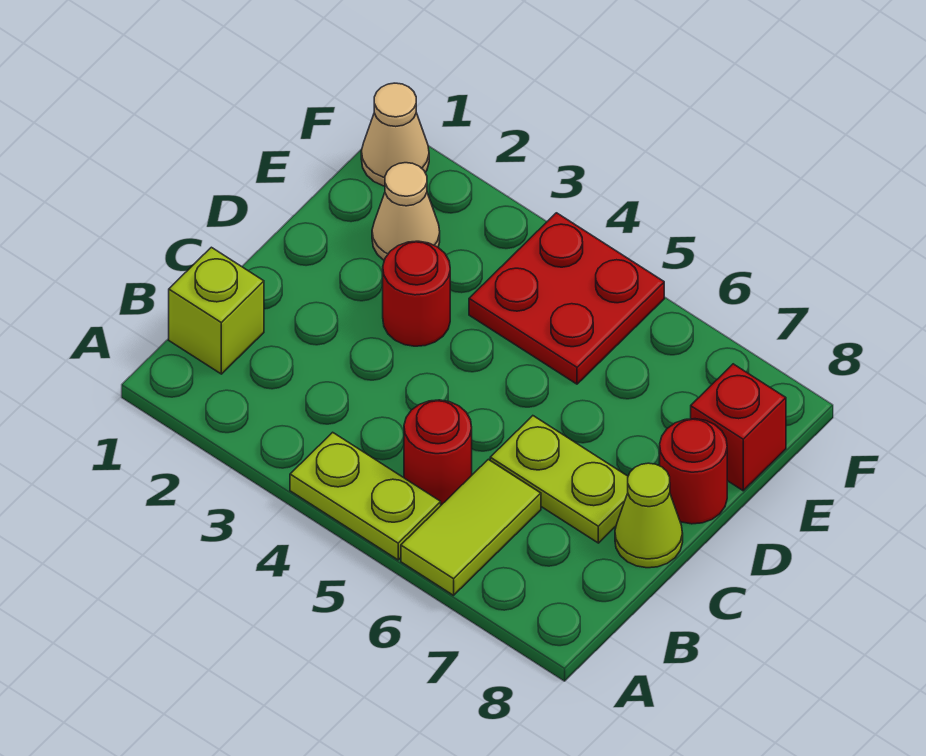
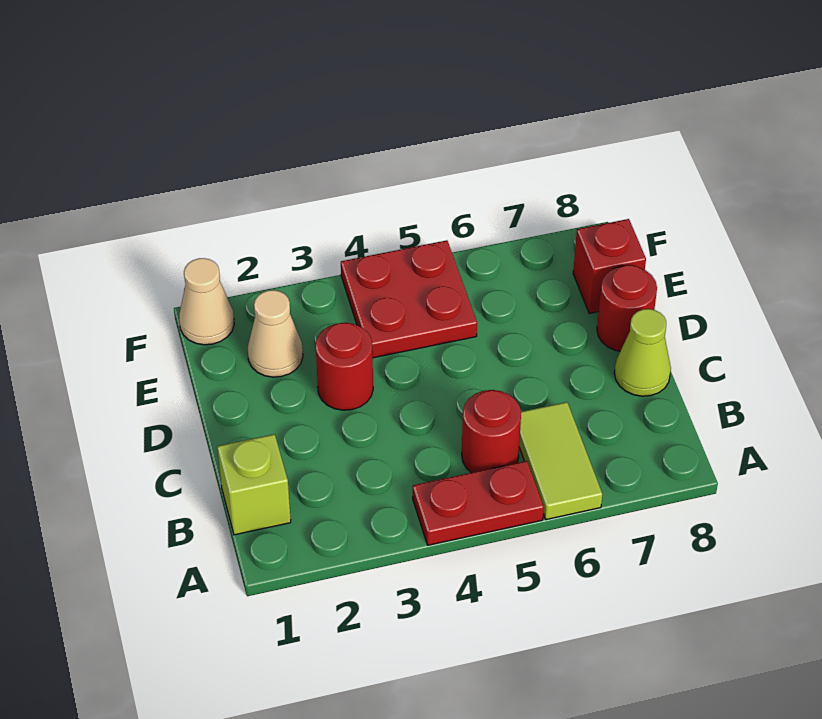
lime plate A4:A5 level 1 -> red plate A4:A5 level 1
lime plate C6:C7 level 1 -> none

